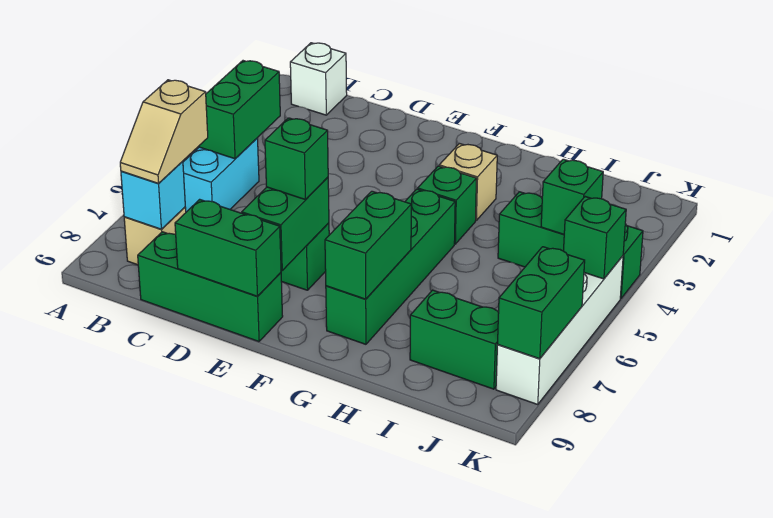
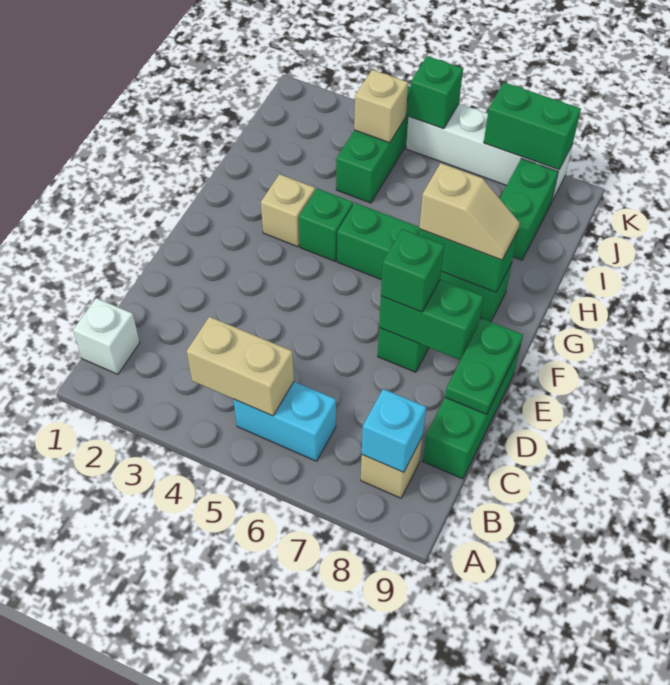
green brick B4:B5 level 2 -> tan brick B4:B5 level 2
tan slope B7:B8 level 3 top 7 -> tan slope G7:G8 level 3 top 7
green brick D9:E9 level 2 -> green plate D9:E9 level 2
green brick J4 level 2 -> tan brick J4 level 2

